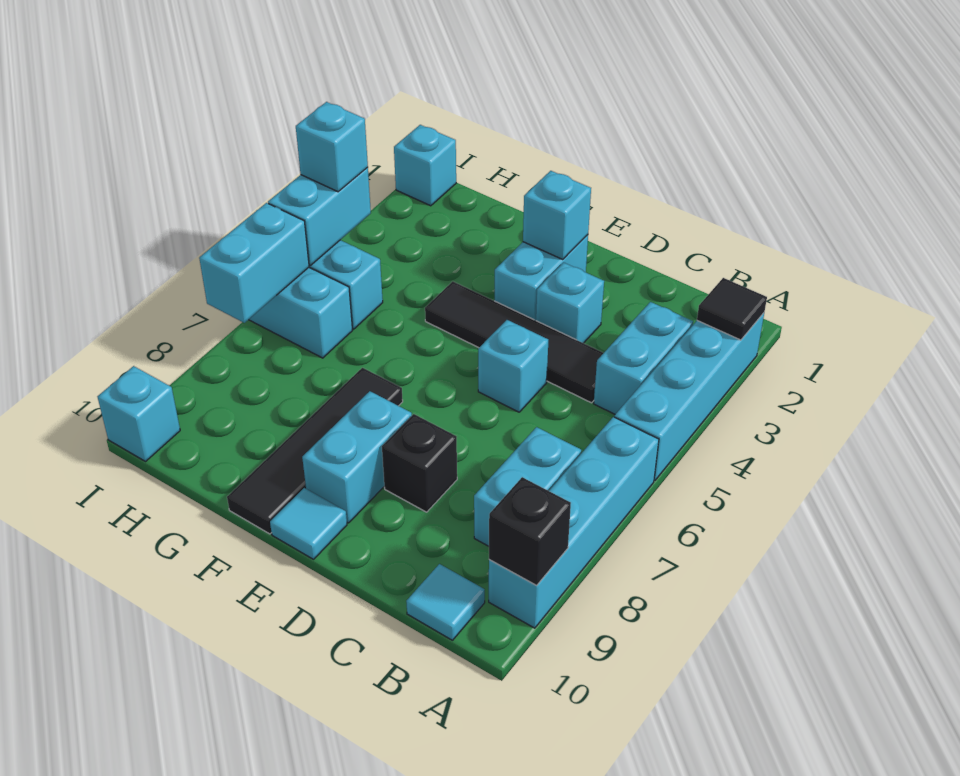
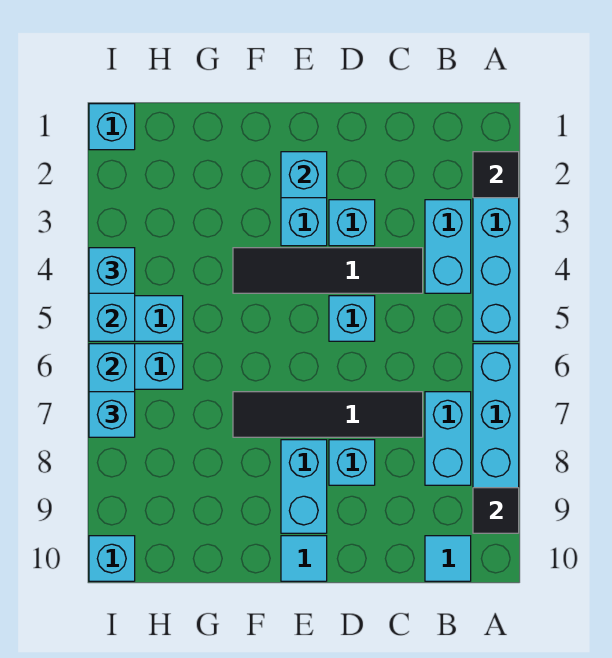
black brick A9 level 2 -> black tile A9 level 2
black brick D8 level 1 -> cyan brick D8 level 1
black tile F7:F10 level 1 -> black tile C7:F7 level 1
none -> cyan brick I7 level 3

